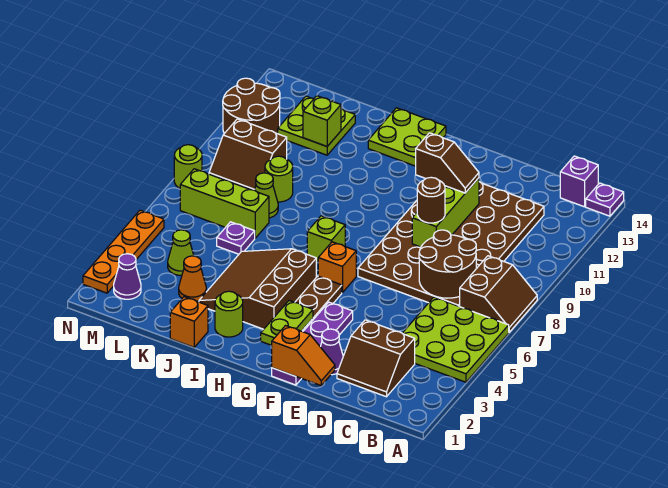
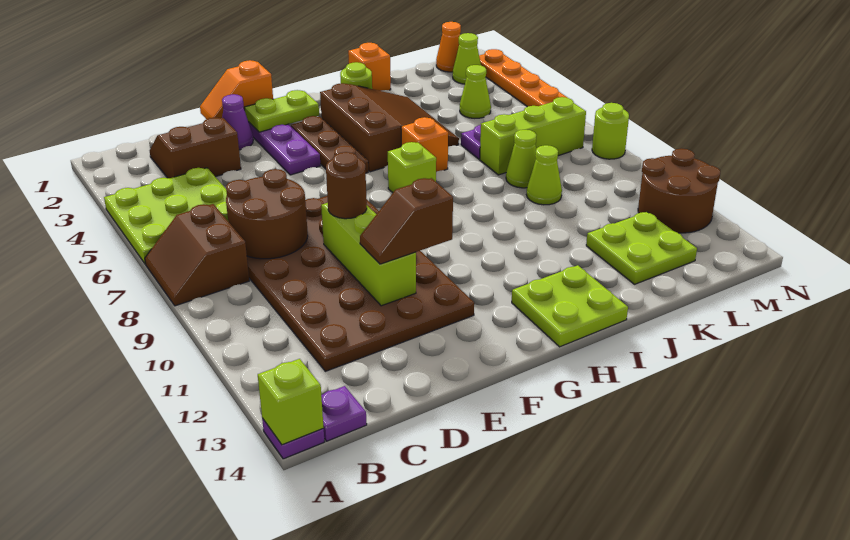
purple brick B14 level 1 -> purple plate B14 level 1
lime plate G2:G3 level 2 -> lime plate F2:G2 level 2
orange brick G6 level 1 -> orange brick I6 level 1
orange cone K3 level 1 -> orange cone M1 level 1
lime round brick K9 level 1 -> lime cone K9 level 1
lime brick K12 level 2 -> lime brick A14 level 2
brown slope L9:M10 level 1 top 10 -> none
purple cone M2 level 1 -> lime cone M2 level 1

